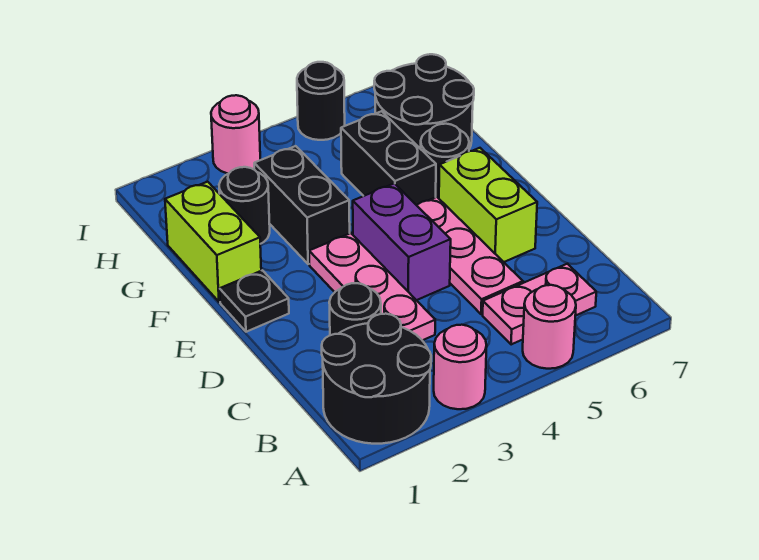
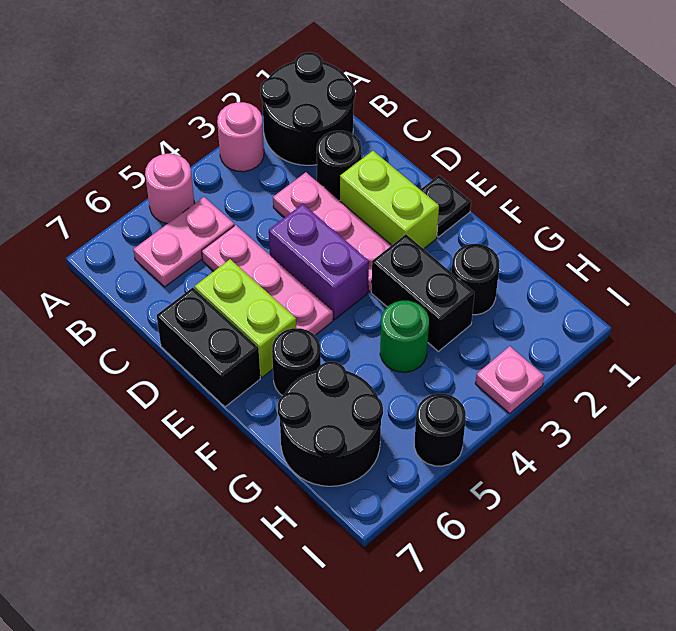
lime brick F1:G1 level 1 -> lime brick D2:E2 level 1
black brick F5:G5 level 1 -> black brick D7:E7 level 1
none -> green round brick G4 level 1
pink round brick I3 level 1 -> pink plate I3 level 1

